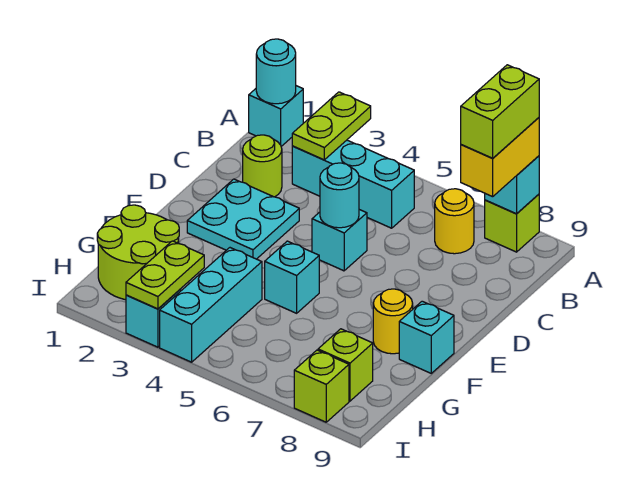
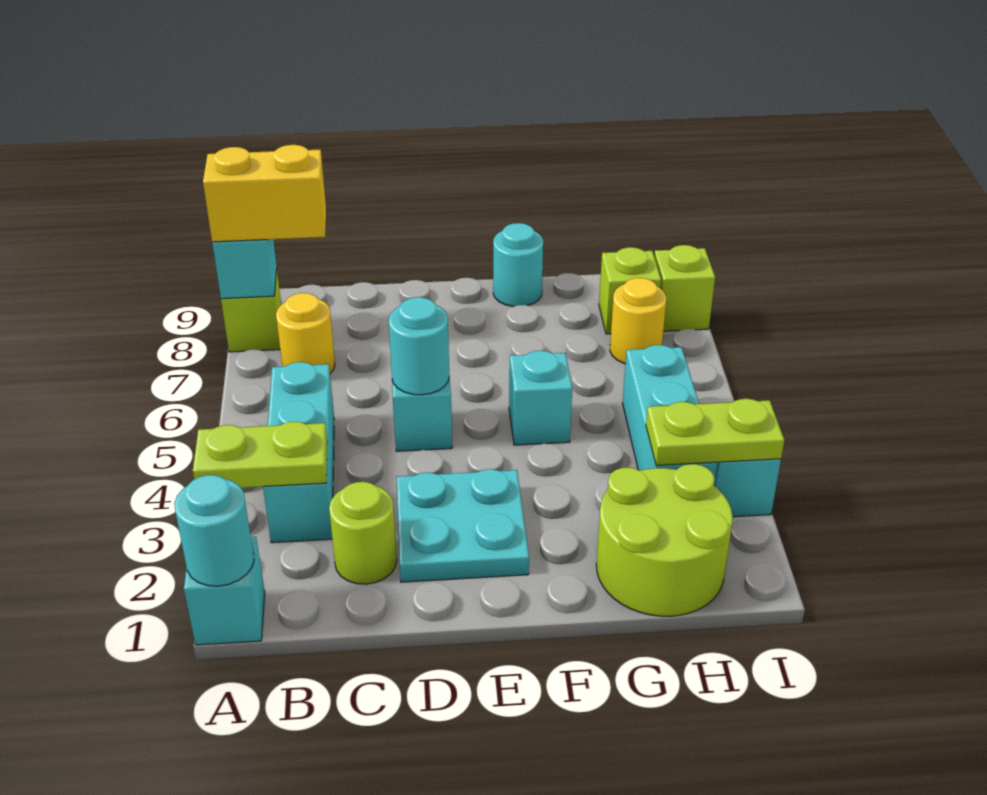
lime brick A8:B8 level 4 -> none
yellow round brick F8 level 1 -> yellow round brick H7 level 1
cyan brick F9 level 1 -> cyan round brick F9 level 1
cyan brick G4:I4 level 1 -> cyan brick H3:H5 level 1

